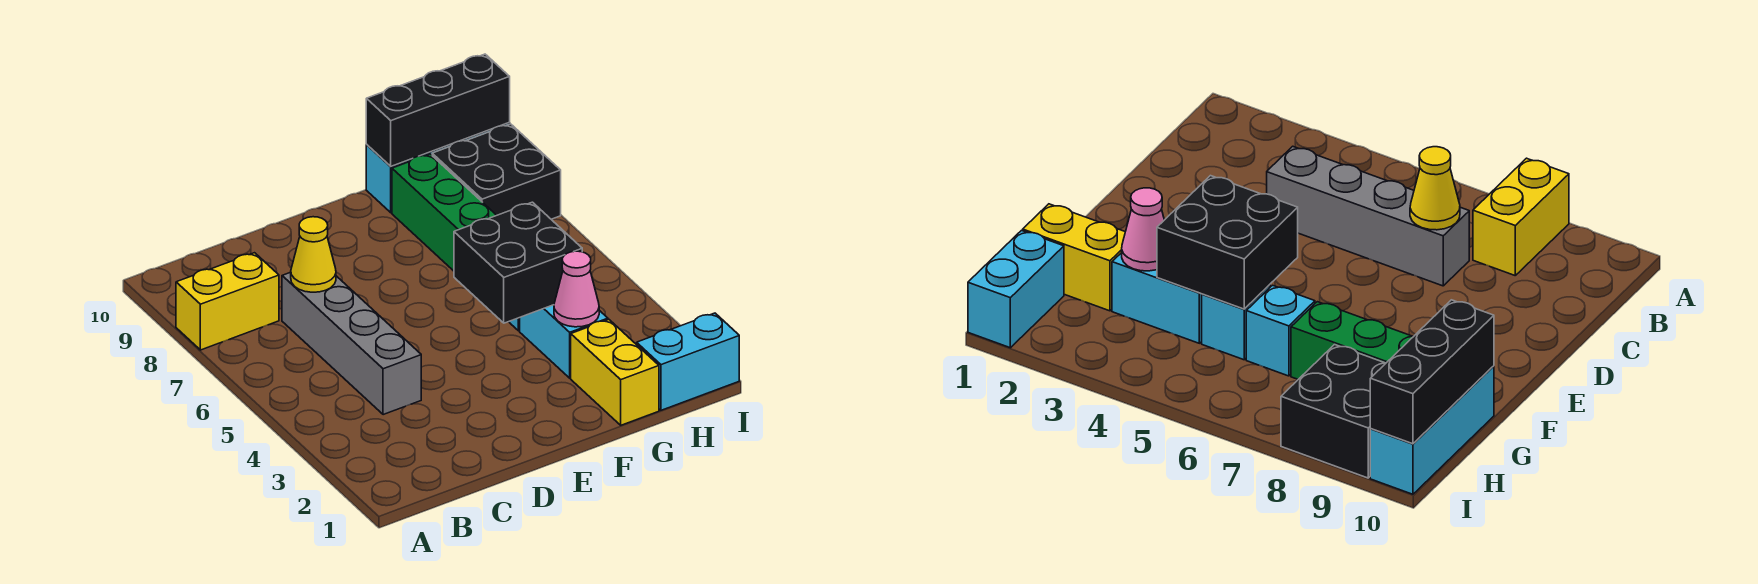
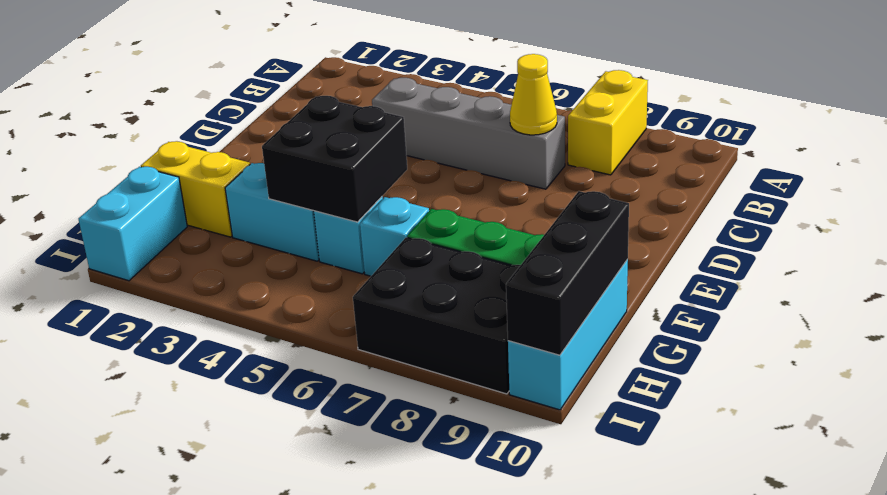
pink cone G3 level 2 -> none
black brick H8:I9 level 1 -> black brick H7:I9 level 1

